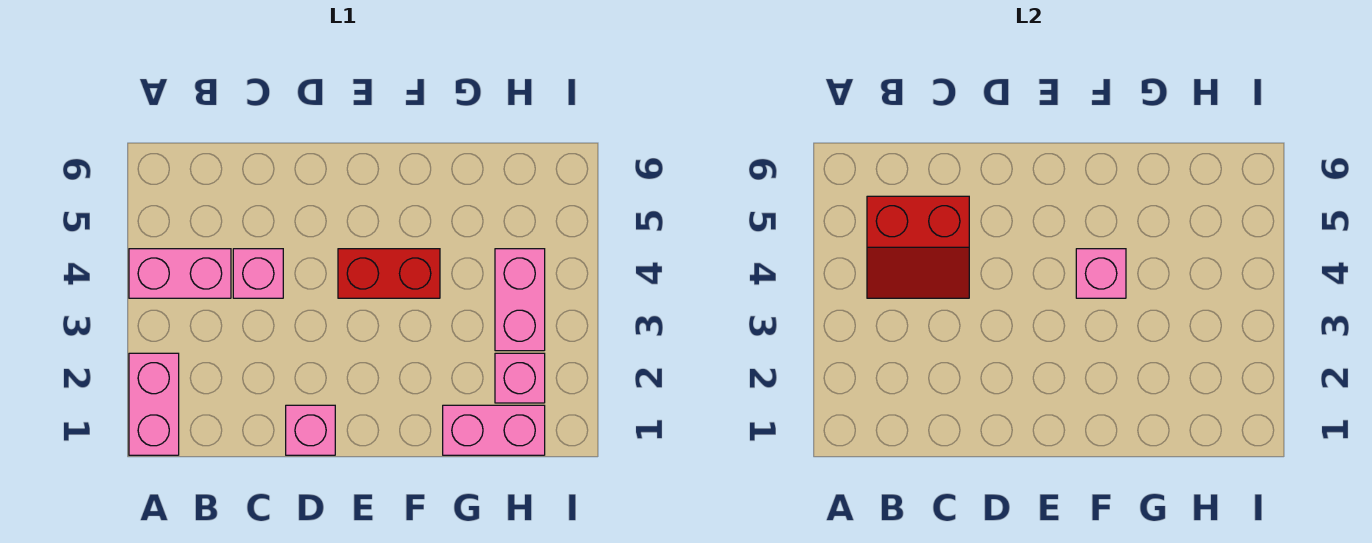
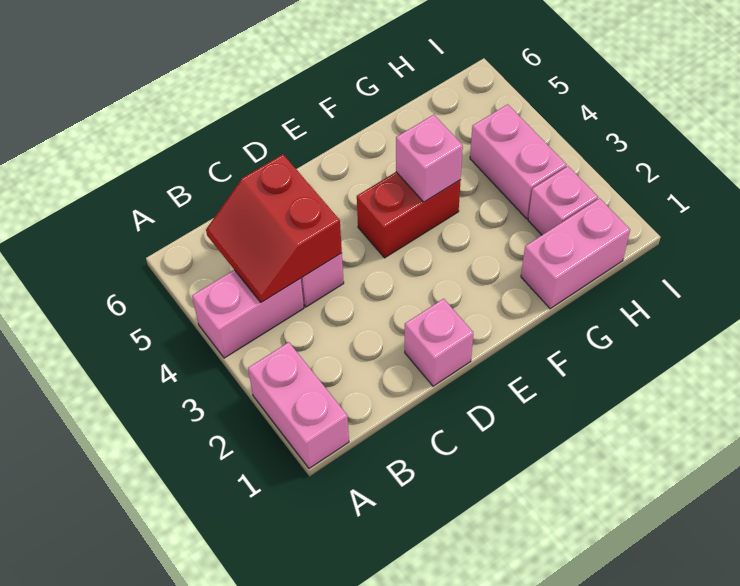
red slope B4:C5 level 2 top 5 -> red slope B4:C5 level 2 top C

